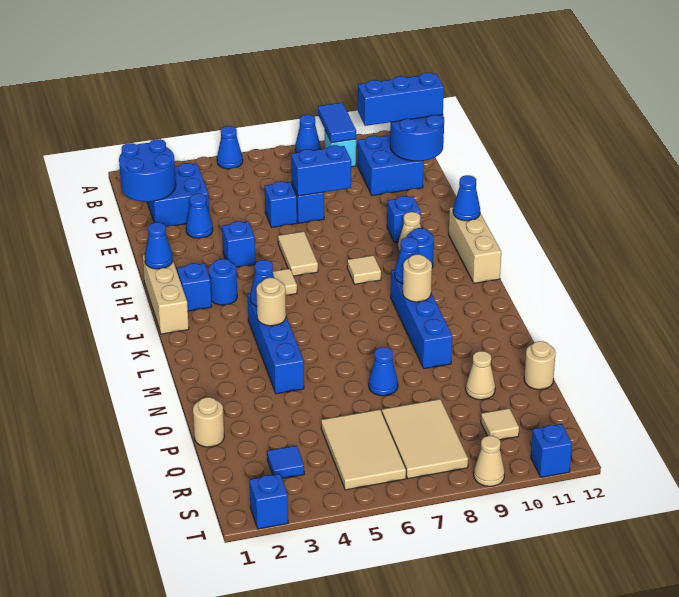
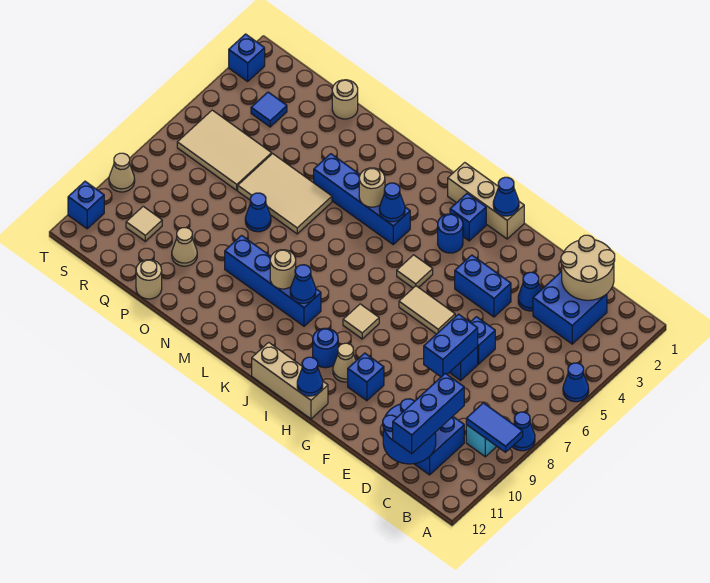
blue round brick C1:D2 level 2 -> tan round brick C1:D2 level 2
blue brick G4 level 1 -> blue brick F4:G4 level 1
tan tile Q7:S8 level 1 -> tan tile N5:P6 level 1

